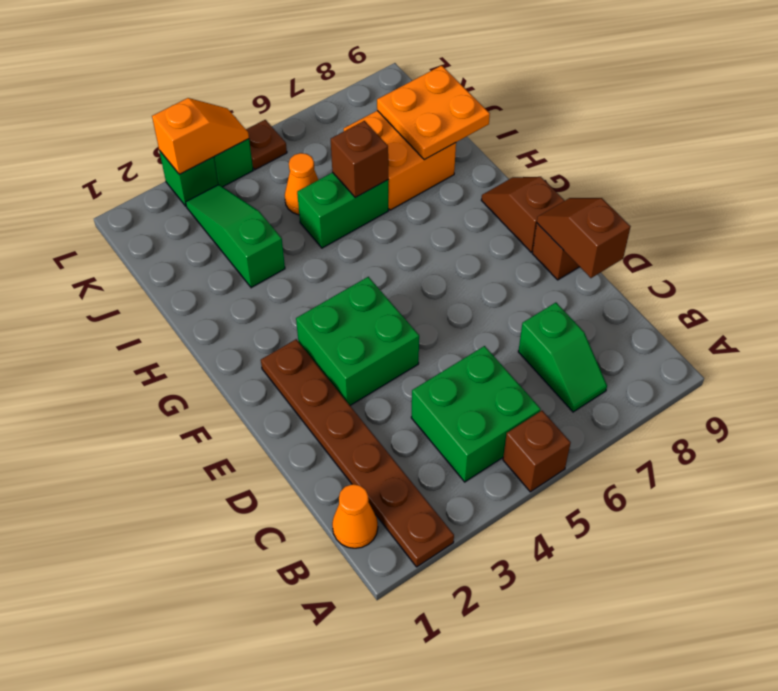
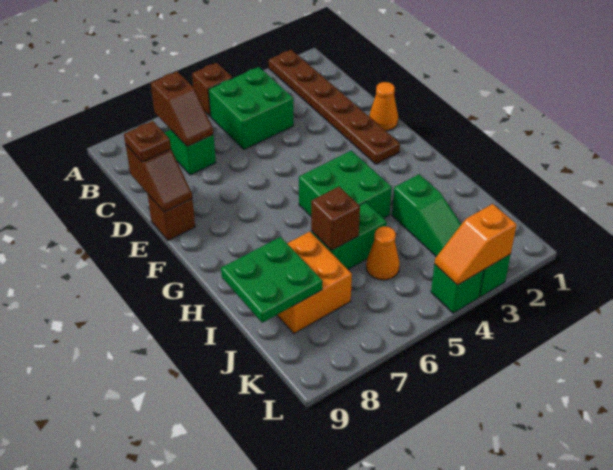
orange cone B1 level 1 -> orange cone E1 level 1
green brick E3:F4 level 1 -> green brick G4:H5 level 1
brown slope F9:G9 level 1 top F -> brown slope B7:C7 level 2 top B
orange plate I8:J9 level 2 -> green plate I8:J9 level 2
brown plate L5 level 1 -> brown plate D9 level 3

